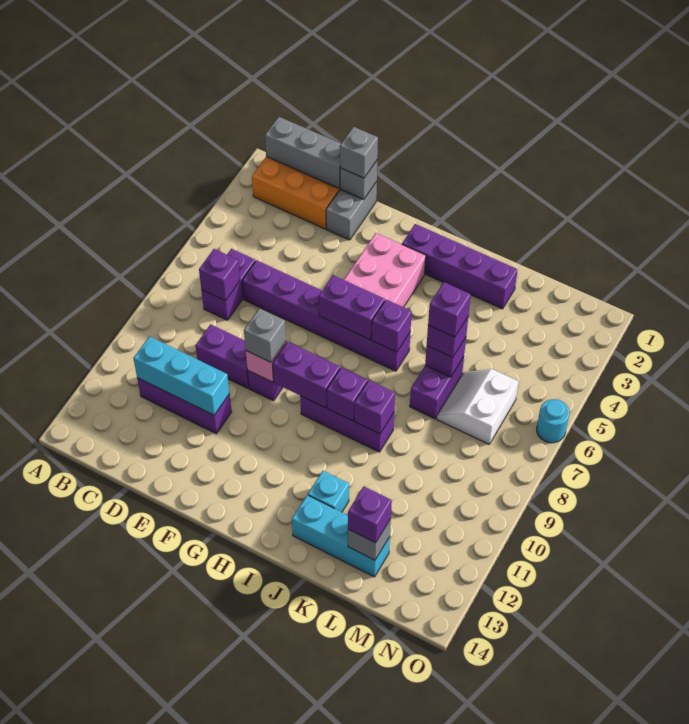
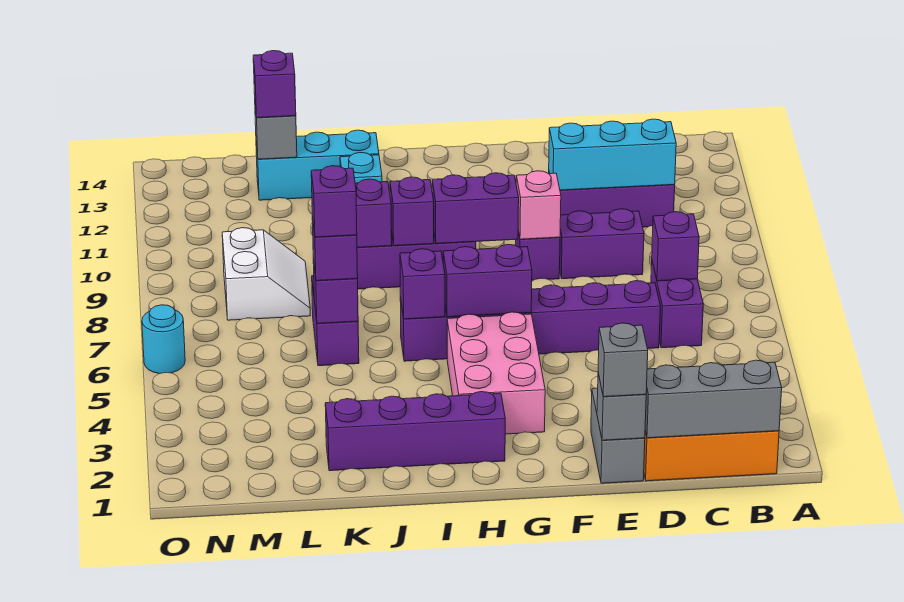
grey brick F9 level 3 -> none
white slope L6:M7 level 1 top M -> white slope L8:M9 level 1 top M

